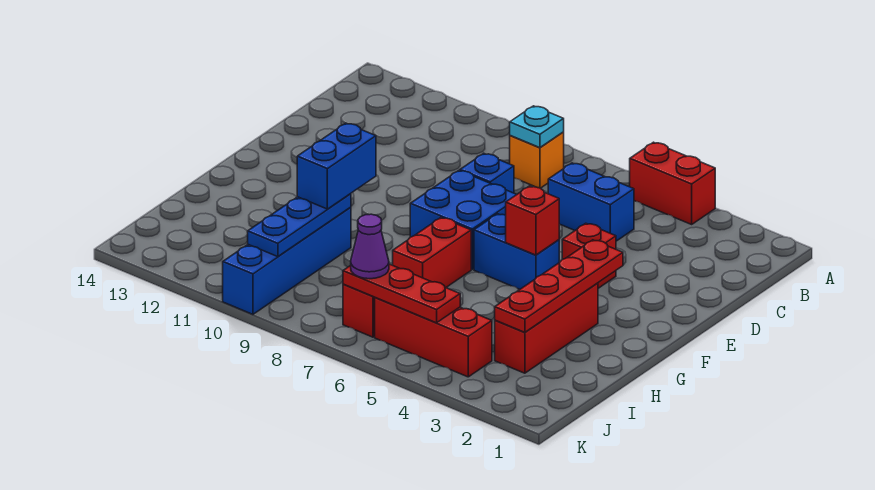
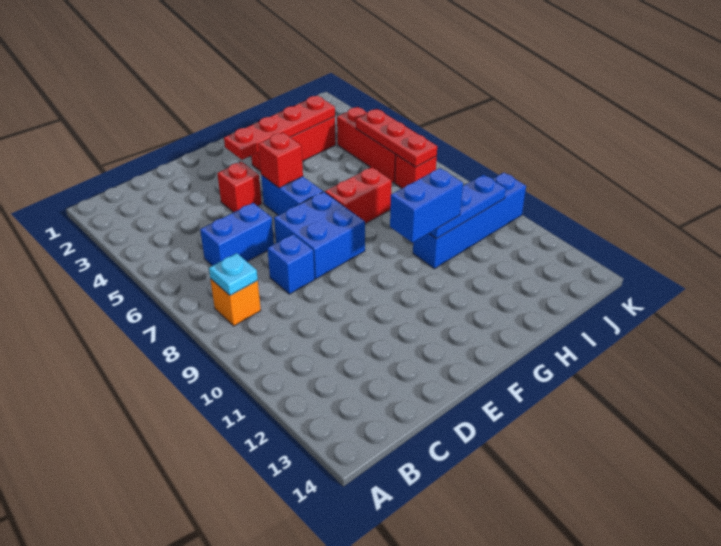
red brick A4:A5 level 1 -> none
blue brick C5:C6 level 1 -> blue brick C6:D6 level 1
purple cone J7 level 3 -> none

